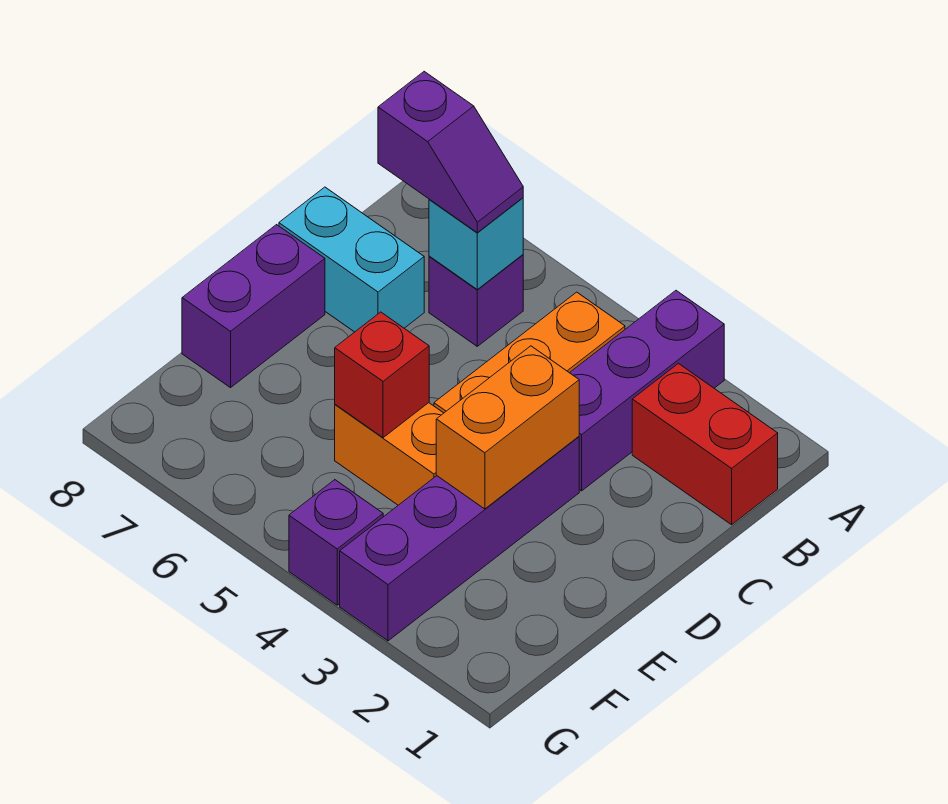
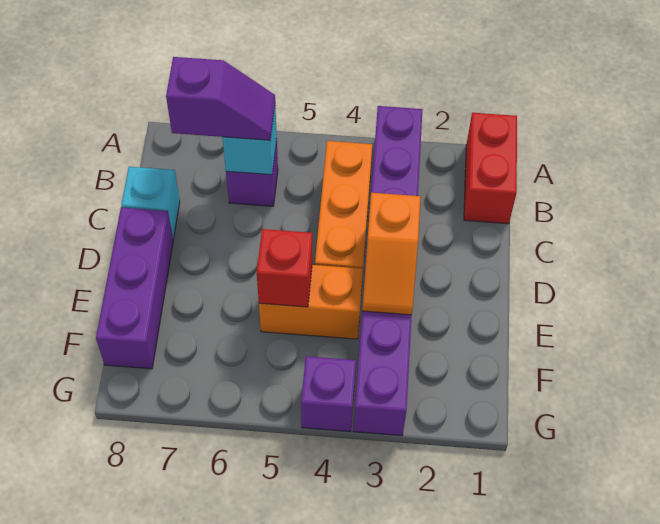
red brick B1:B2 level 1 -> red brick A1:B1 level 1
cyan brick C7:C8 level 1 -> cyan brick C8 level 1
orange brick D3:E3 level 2 -> orange slope D3:E3 level 2 top D
purple brick D8:E8 level 1 -> purple brick D8:F8 level 1

